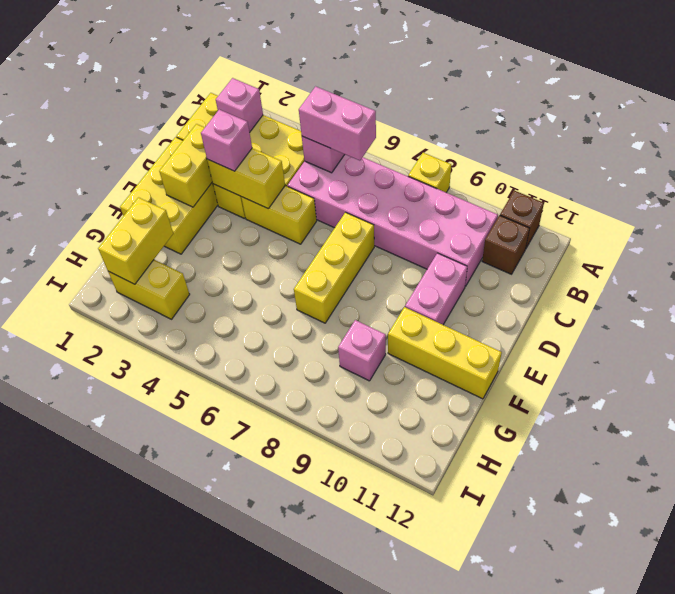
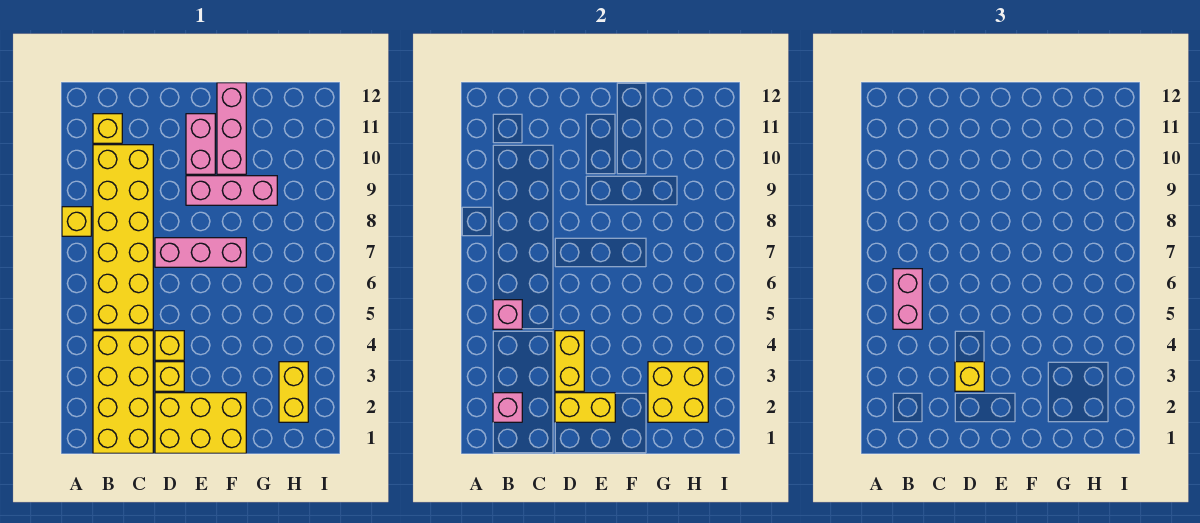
brown brick A11 level 1 -> none
pink brick B5:C10 level 1 -> yellow brick B5:C10 level 1
brown brick B11 level 1 -> yellow brick B11 level 1
pink brick D3 level 3 -> yellow brick D3 level 3
yellow brick D4:D5 level 1 -> yellow brick D4 level 1
yellow brick D7:F7 level 1 -> pink brick D7:F7 level 1
pink brick D10:E10 level 1 -> pink brick E10:E11 level 1
yellow brick F10:F12 level 1 -> pink brick F10:F12 level 1
yellow brick G2:H2 level 2 -> yellow brick G2:H3 level 2
pink brick G9 level 1 -> pink brick E9:G9 level 1

